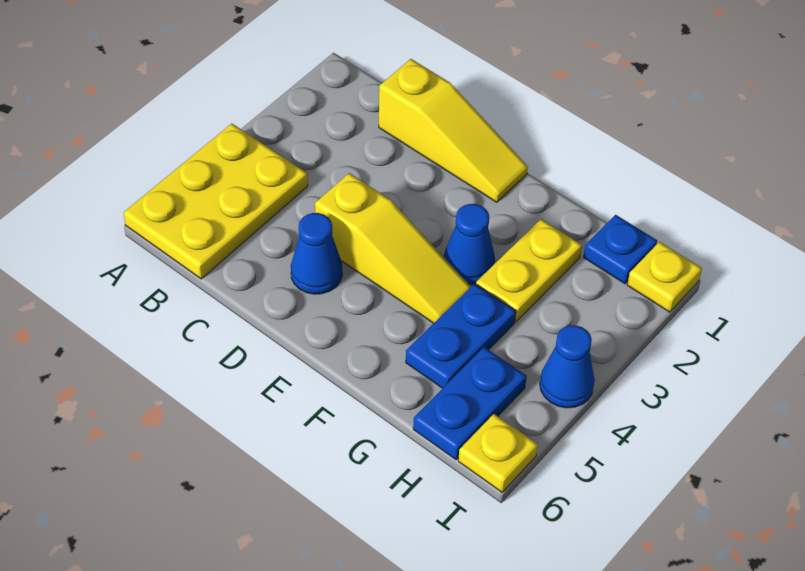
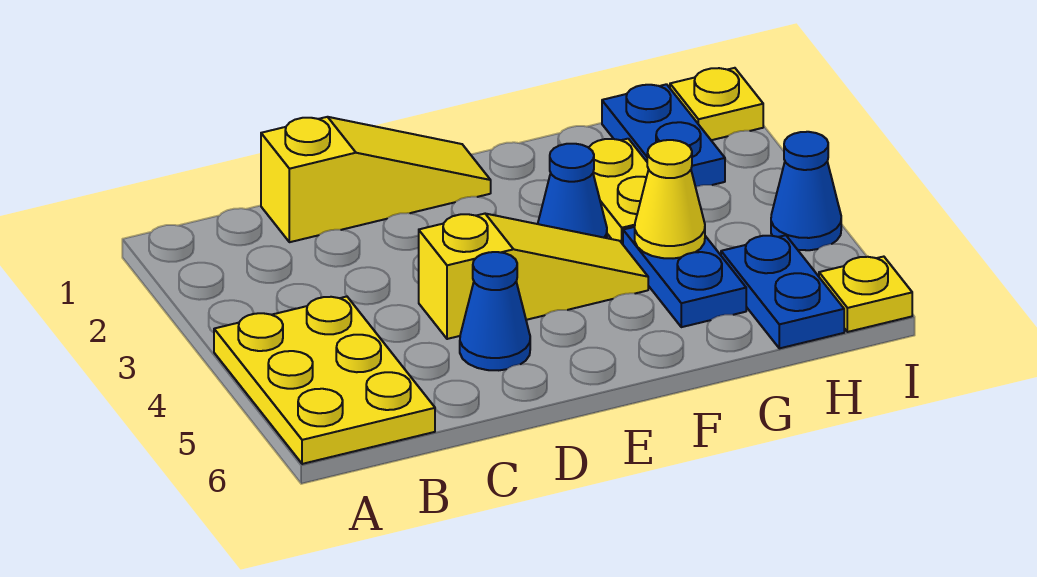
none -> yellow cone G4 level 2
blue plate H1 level 1 -> blue plate H1:H2 level 1

